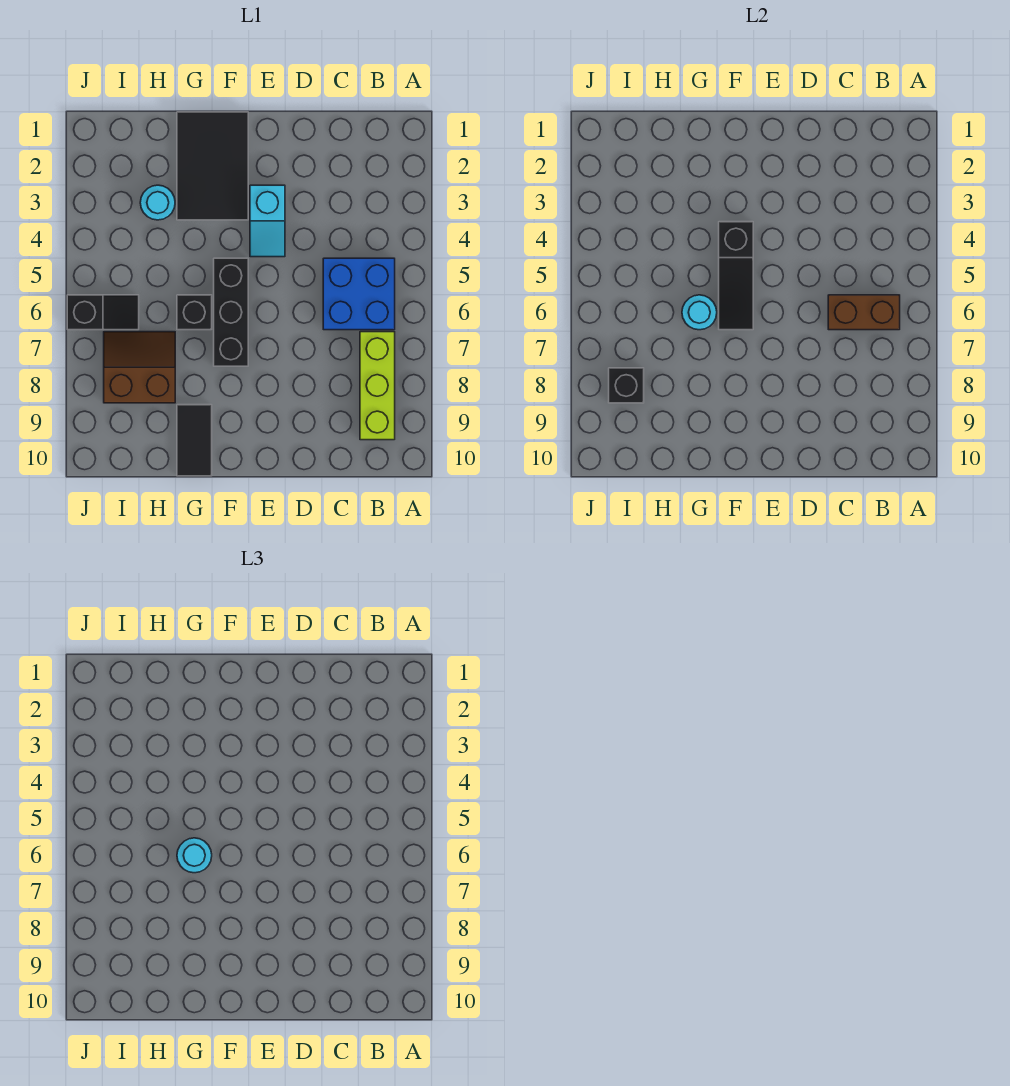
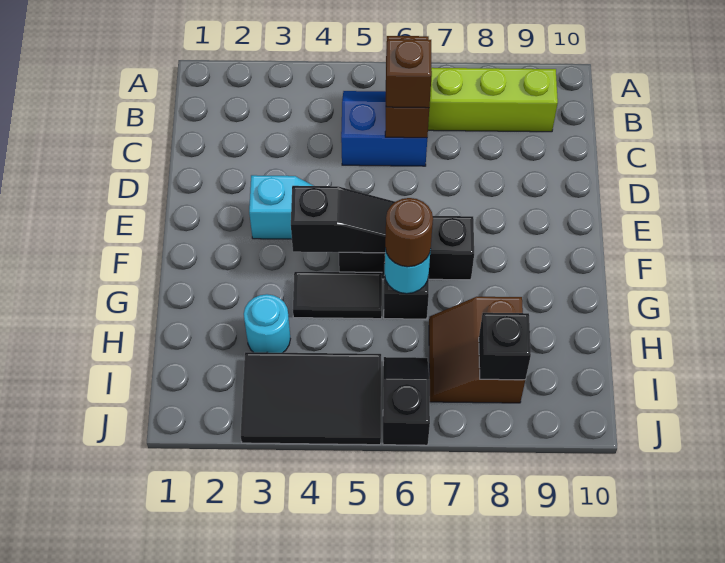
blue brick B5:C6 level 1 -> blue slope B5:C6 level 1 top C
none -> brown brick C6 level 3
black tile F1:G3 level 1 -> black tile I3:J5 level 1
cyan round brick G6 level 3 -> brown round brick G6 level 3
black tile G9:G10 level 1 -> black tile G4:G5 level 1

